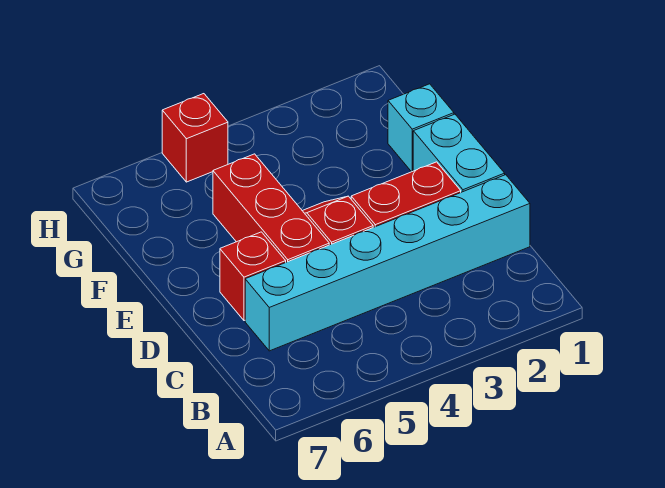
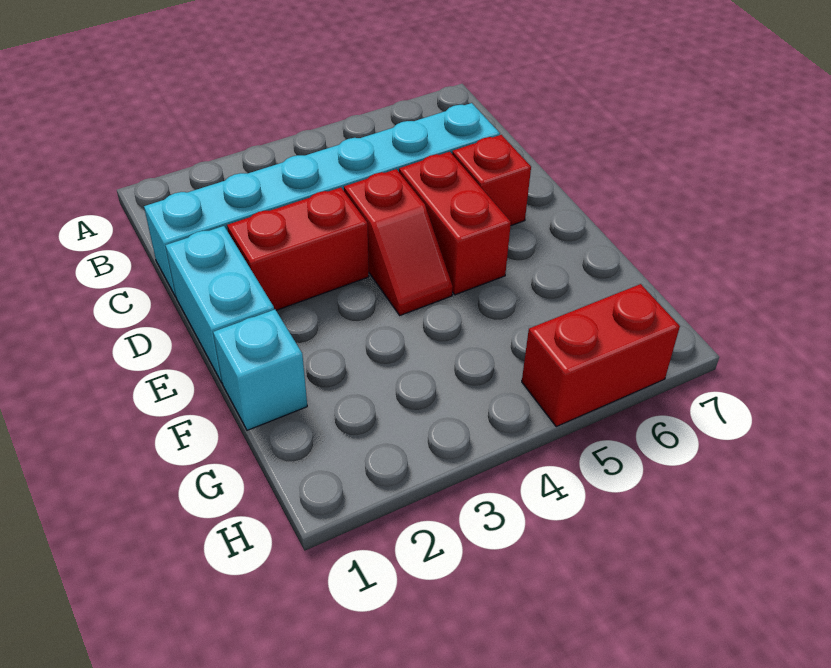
red brick D5:F5 level 1 -> red brick D5:E5 level 1
red brick H5 level 1 -> red brick H5:H6 level 1

